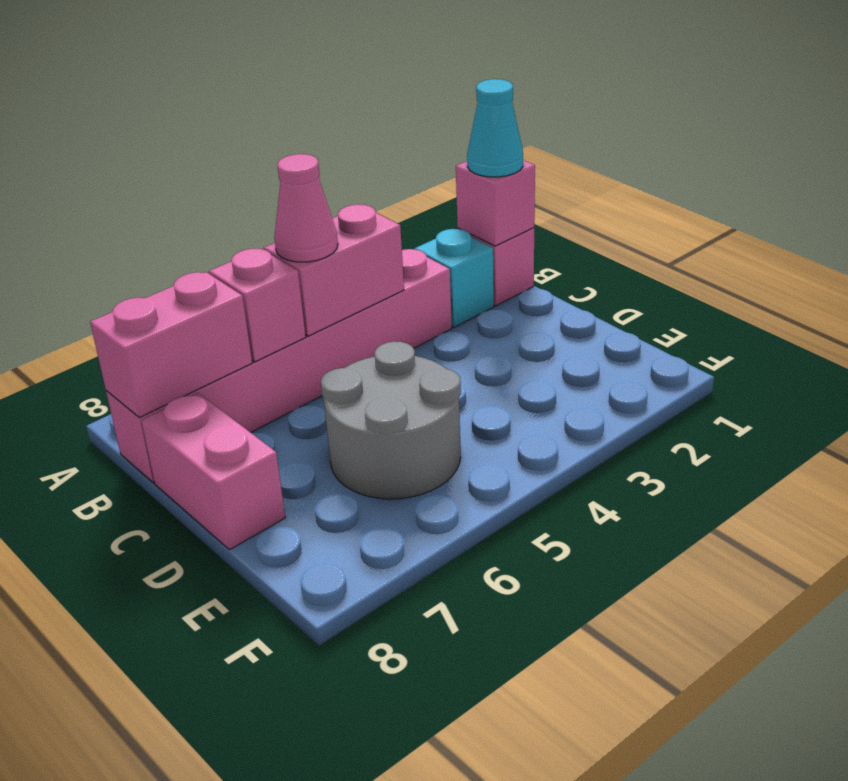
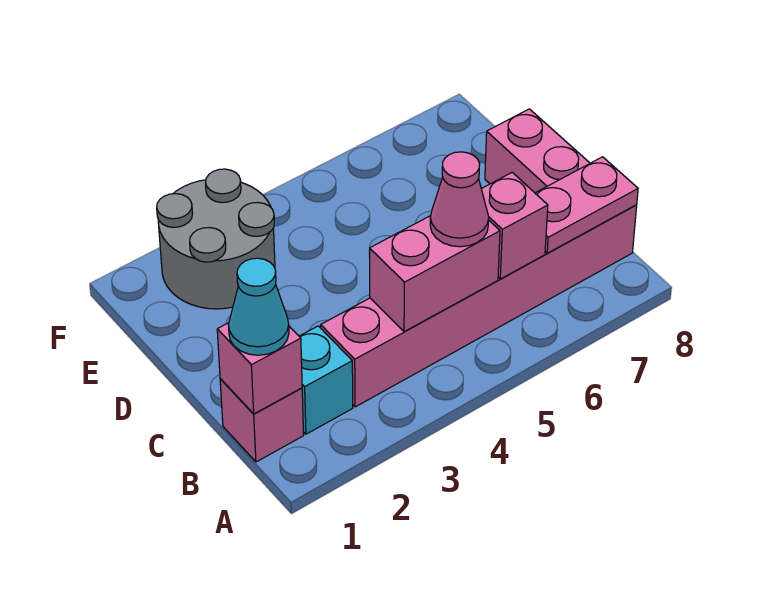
pink brick B7:B8 level 2 -> pink plate B7:B8 level 2
grey round brick D5:E6 level 1 -> grey round brick E2:F3 level 1

